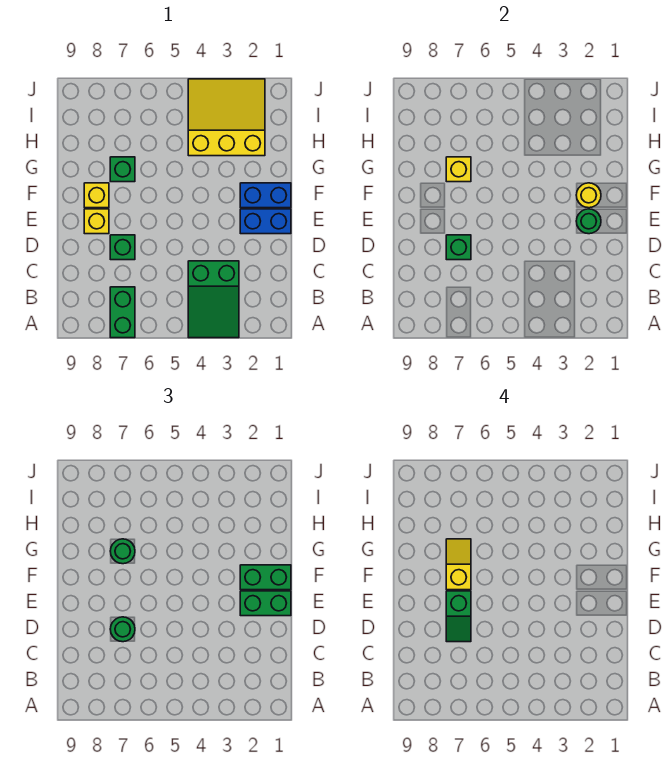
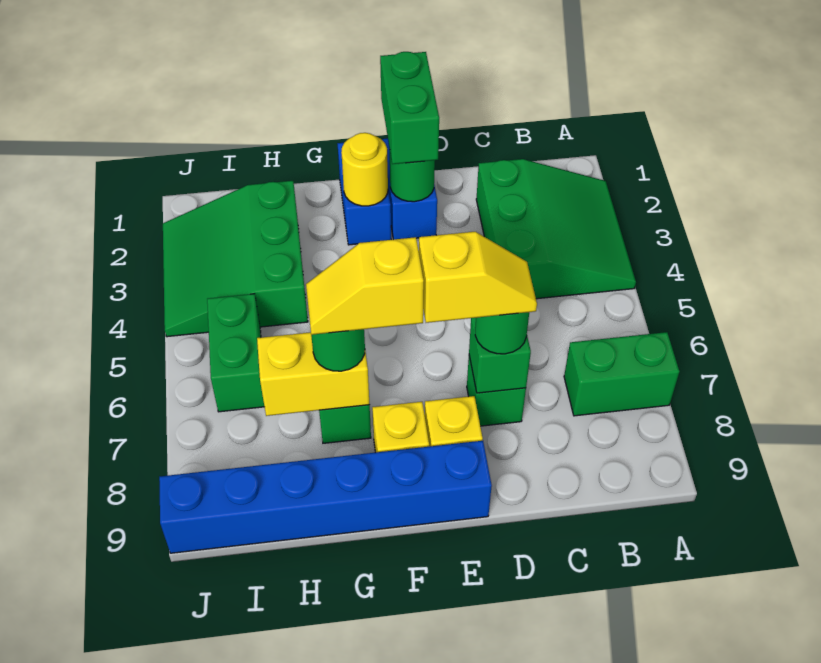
green slope A3:C4 level 1 top C -> green slope A2:C4 level 1 top C
green slope D7:E7 level 4 top E -> yellow slope D7:E7 level 4 top E
none -> blue brick E9:J9 level 1
green brick F1:F2 level 3 -> green brick I5:I6 level 1
yellow brick G7 level 2 -> yellow brick G7:H7 level 2
yellow slope H2:J4 level 1 top H -> green slope H2:J4 level 1 top H

